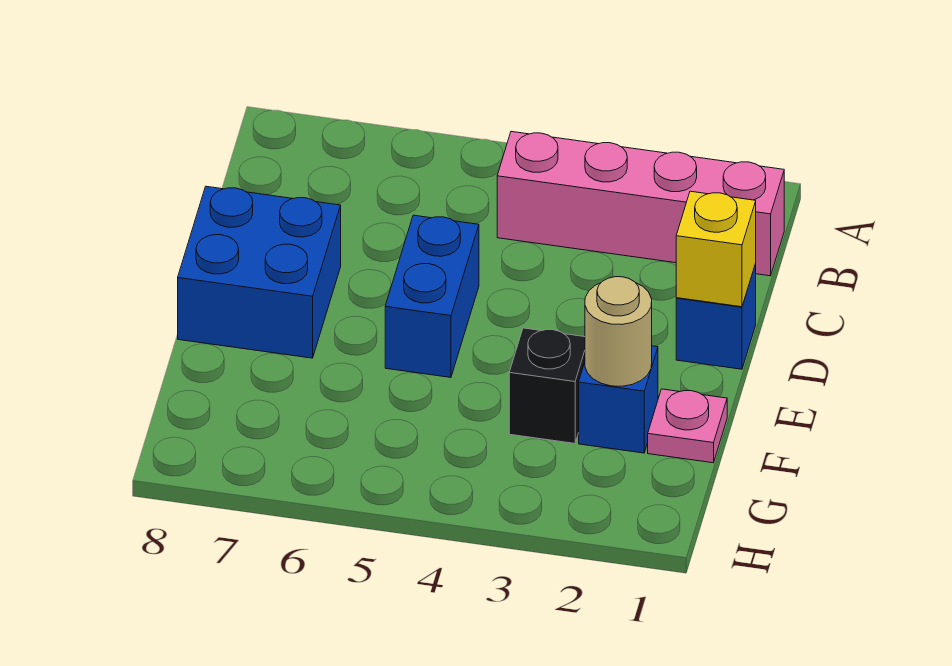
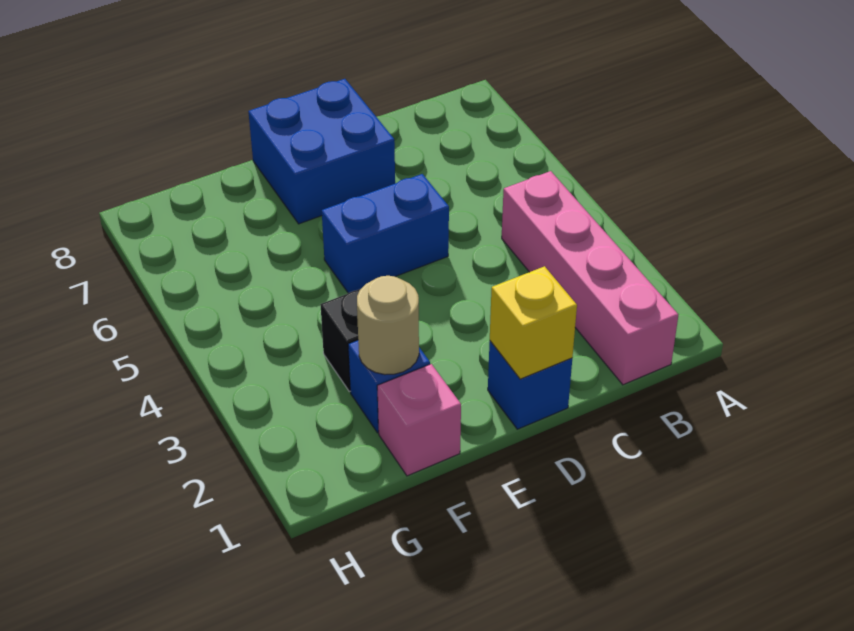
pink plate F1 level 1 -> pink brick F1 level 1

